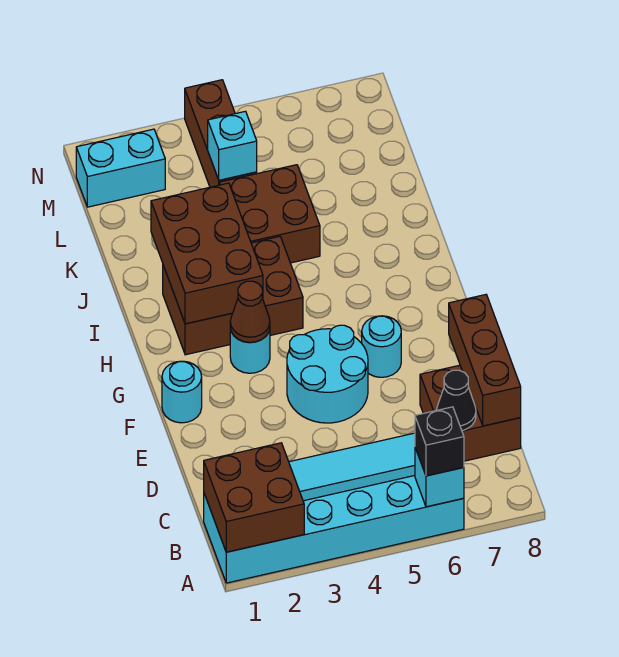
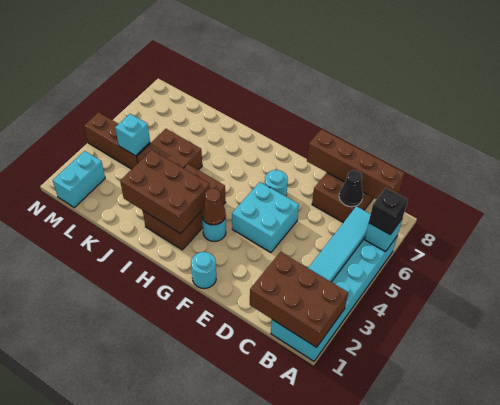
brown brick A1:B2 level 2 -> brown brick A1:C2 level 2
brown brick C8:E8 level 2 -> brown brick B8:E8 level 2
cyan round brick E4:F5 level 1 -> cyan brick E4:F5 level 1

